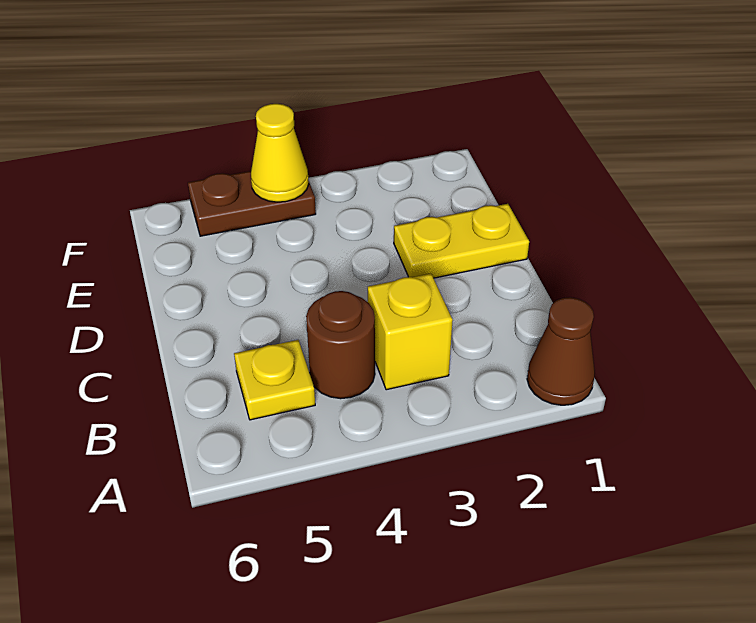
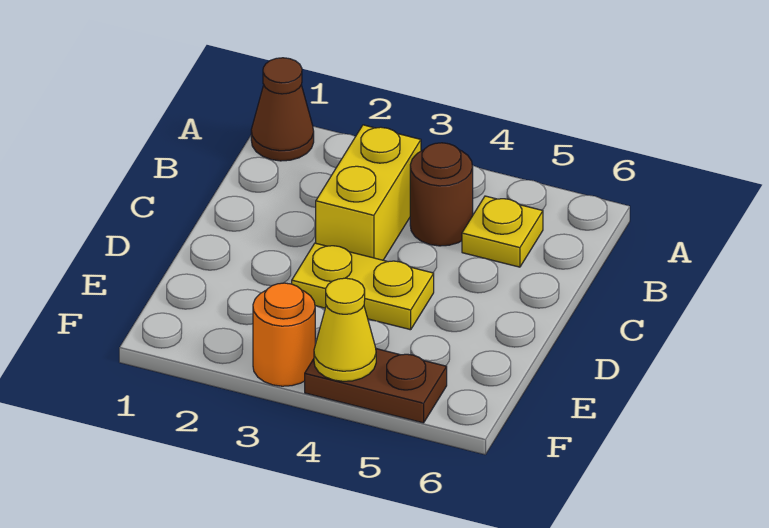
yellow brick B3 level 1 -> yellow brick B3:C3 level 1
yellow plate D1:D2 level 1 -> yellow plate D3:D4 level 1
none -> orange round brick F3 level 1

